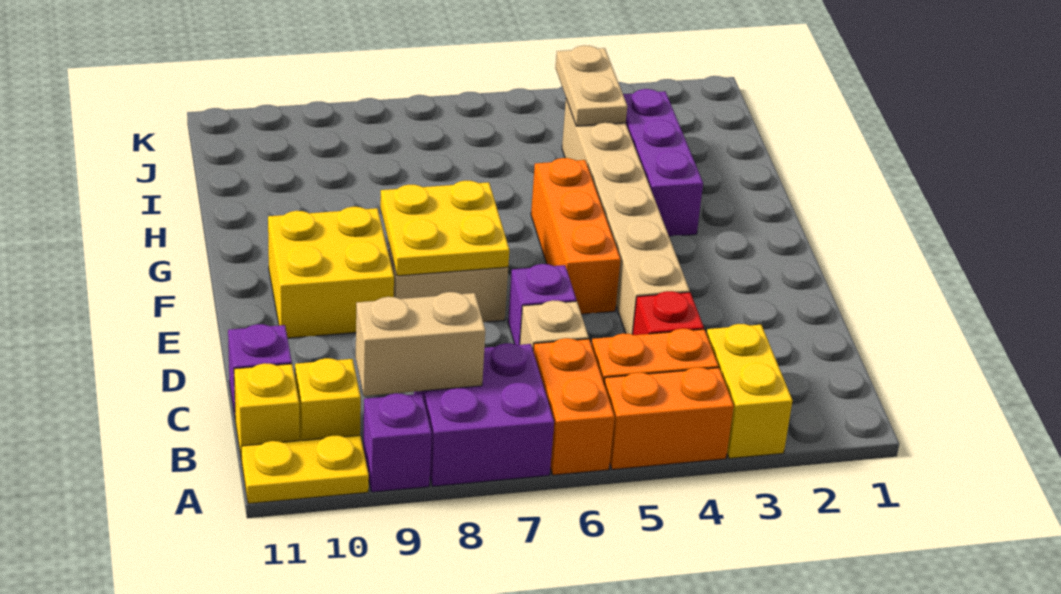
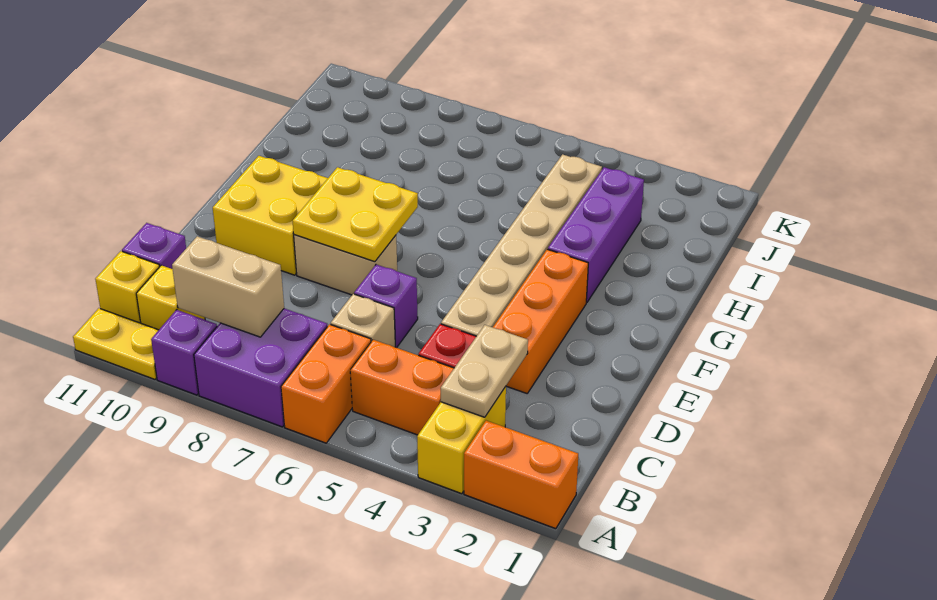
orange brick A4:A5 level 1 -> orange brick A1:A2 level 1
orange brick E5:G5 level 1 -> orange brick D3:F3 level 1
tan plate I4:J4 level 2 -> tan plate B3:C3 level 2

